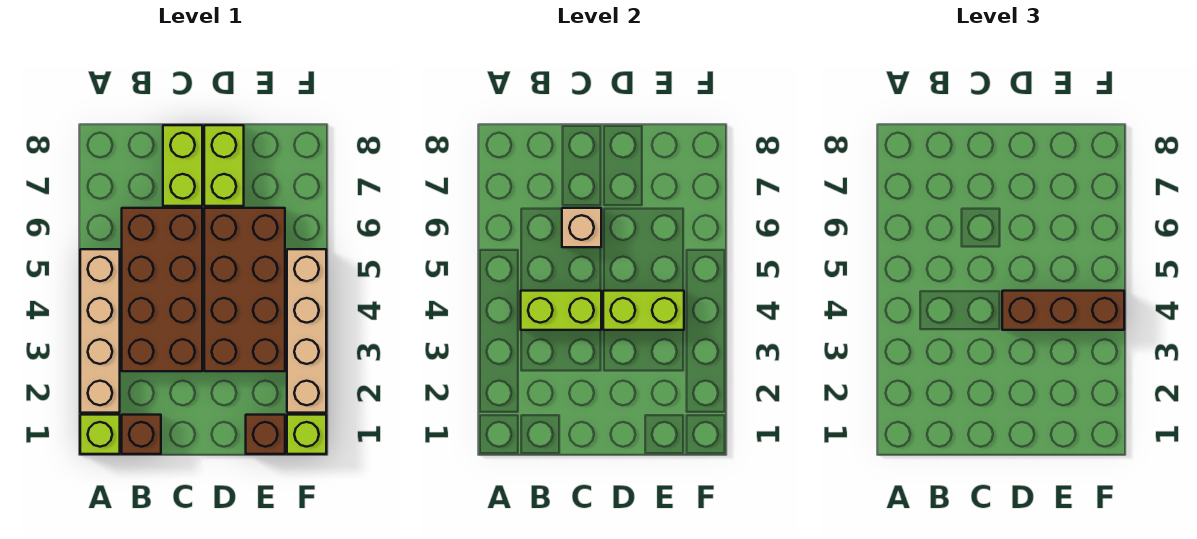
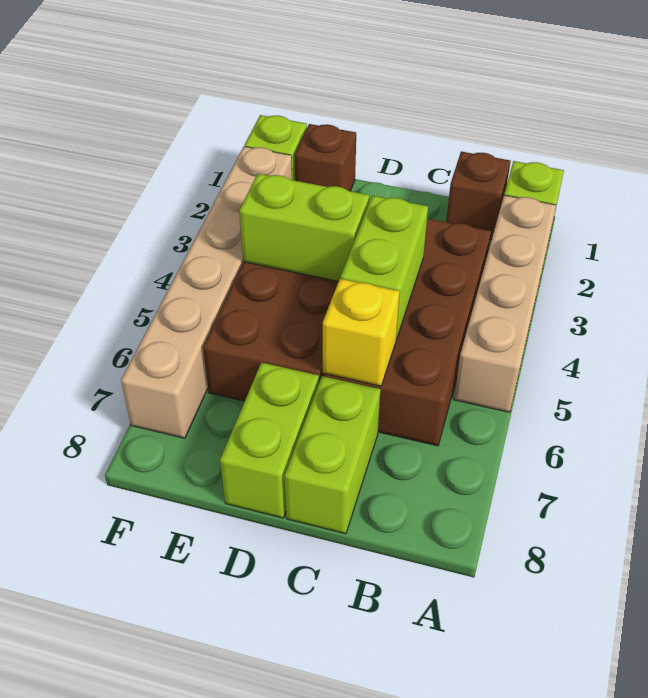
lime brick B4:C4 level 2 -> lime brick C4:C5 level 2
tan brick C6 level 2 -> yellow brick C6 level 2
brown brick D4:F4 level 3 -> none
tan brick F2:F5 level 1 -> tan brick F2:F7 level 1

